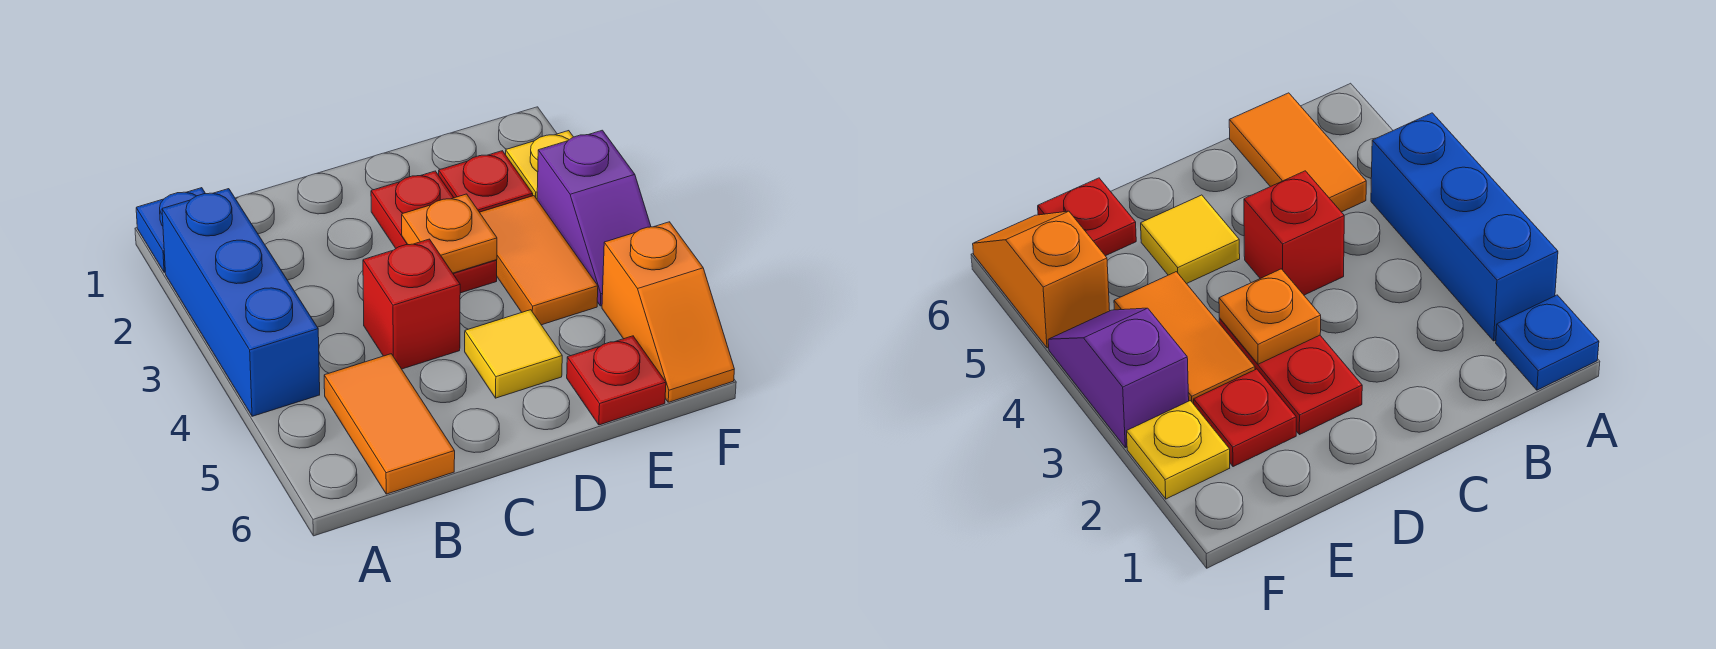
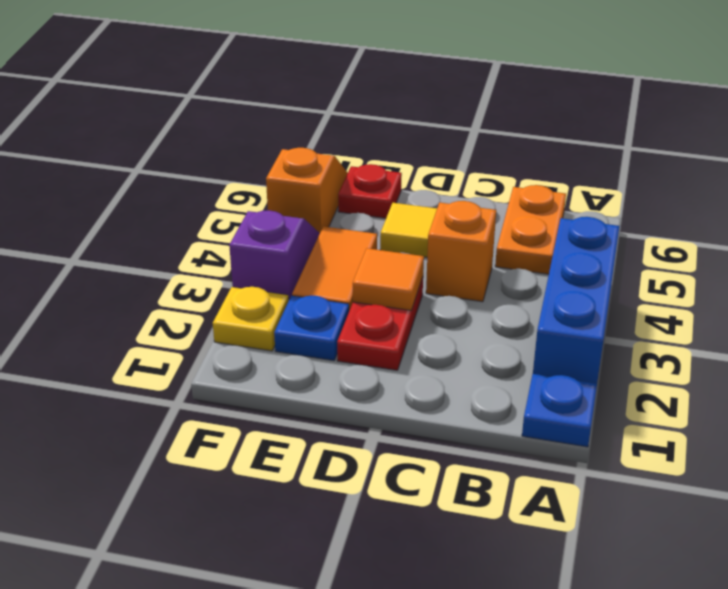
orange tile B5:B6 level 1 -> orange plate B5:B6 level 1
red brick C4 level 1 -> orange brick C4 level 1
orange plate D3 level 2 -> orange tile D3 level 2
red plate E2 level 1 -> blue plate E2 level 1

